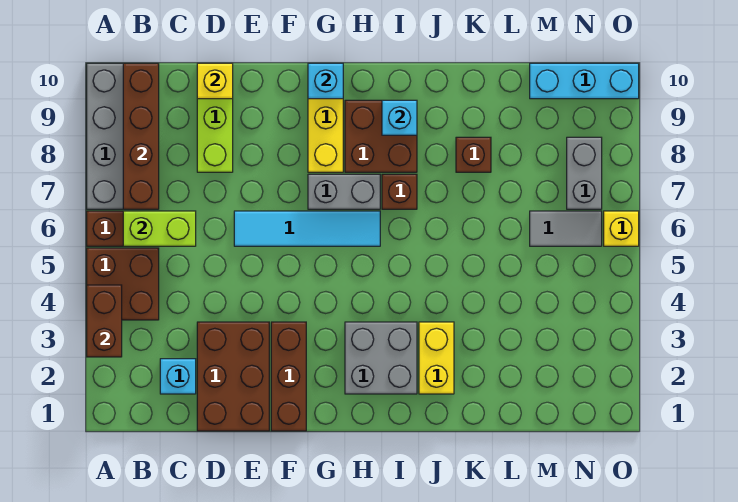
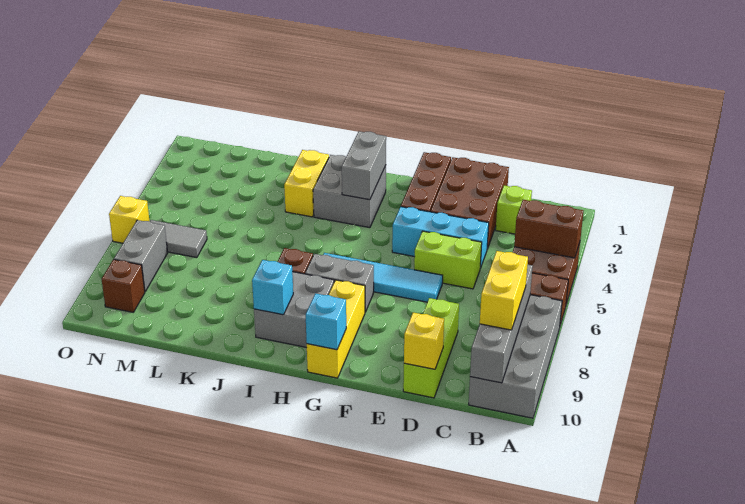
brown brick A3:A4 level 2 -> brown brick A4:B4 level 2
lime brick B6:C6 level 2 -> lime brick D5:E5 level 1
brown brick B7:B10 level 2 -> grey brick B7:B10 level 2
none -> yellow brick B8:B9 level 3
cyan brick C2 level 1 -> lime brick C2 level 1
none -> grey brick H2:H3 level 2
brown brick H8:I9 level 1 -> grey brick H8:I9 level 1
brown brick K8 level 1 -> brown brick N9 level 1
cyan brick M10:O10 level 1 -> cyan brick D4:F4 level 1

